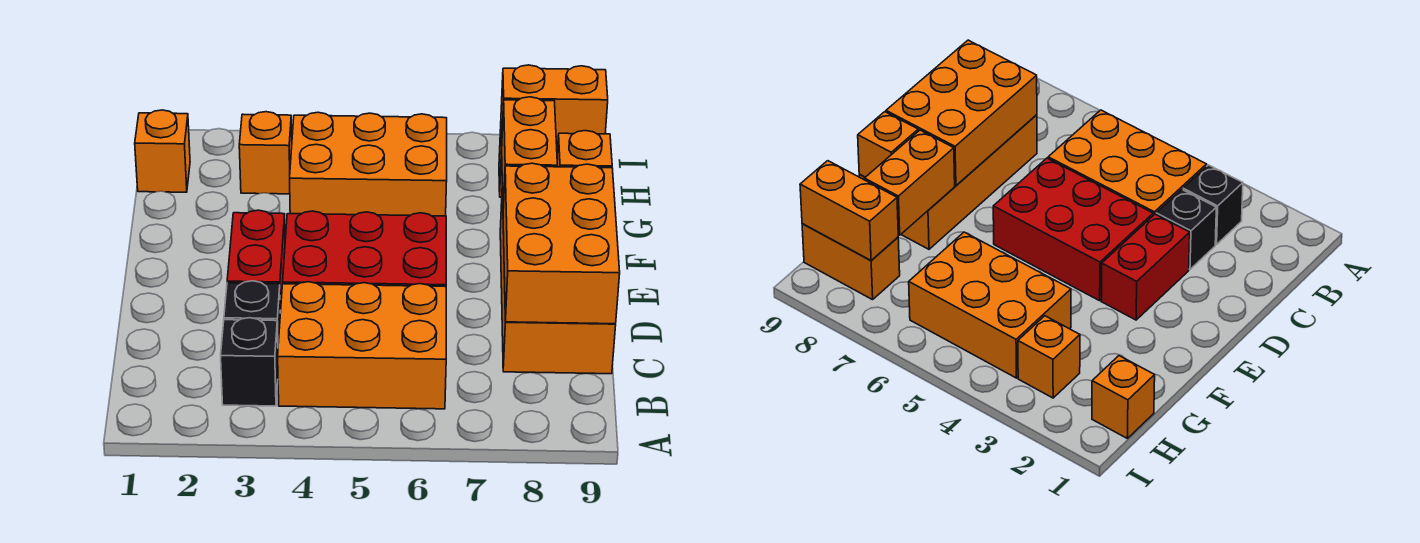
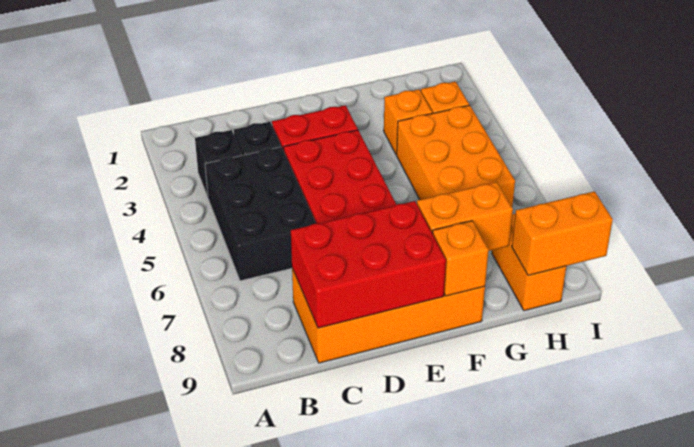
orange brick B4:C6 level 1 -> black brick B4:C6 level 1
orange brick C8:E9 level 2 -> red brick C8:E9 level 2
orange brick H1 level 1 -> orange brick G3 level 1
orange brick H8:H9 level 2 -> orange brick H9:I9 level 2

